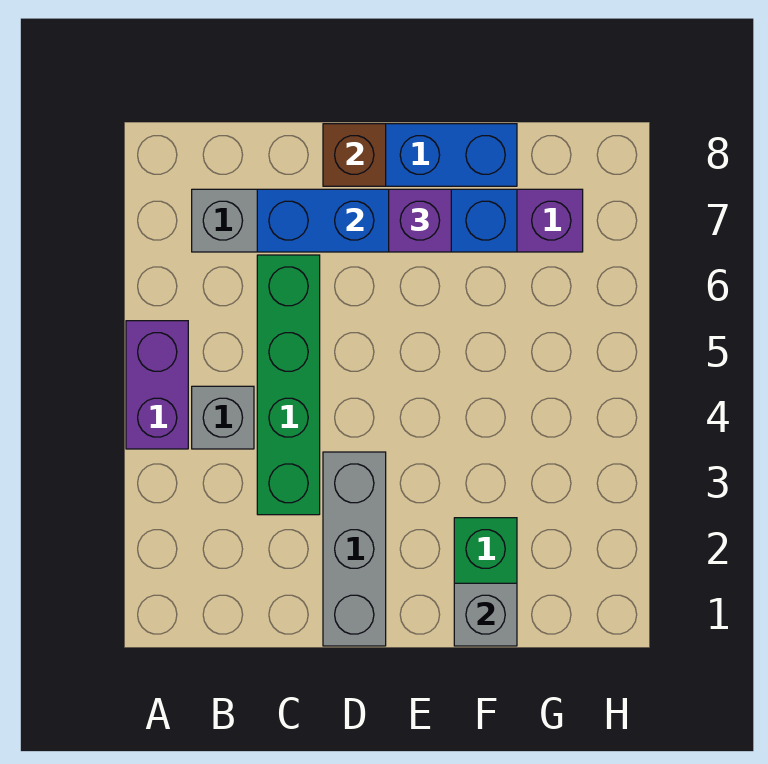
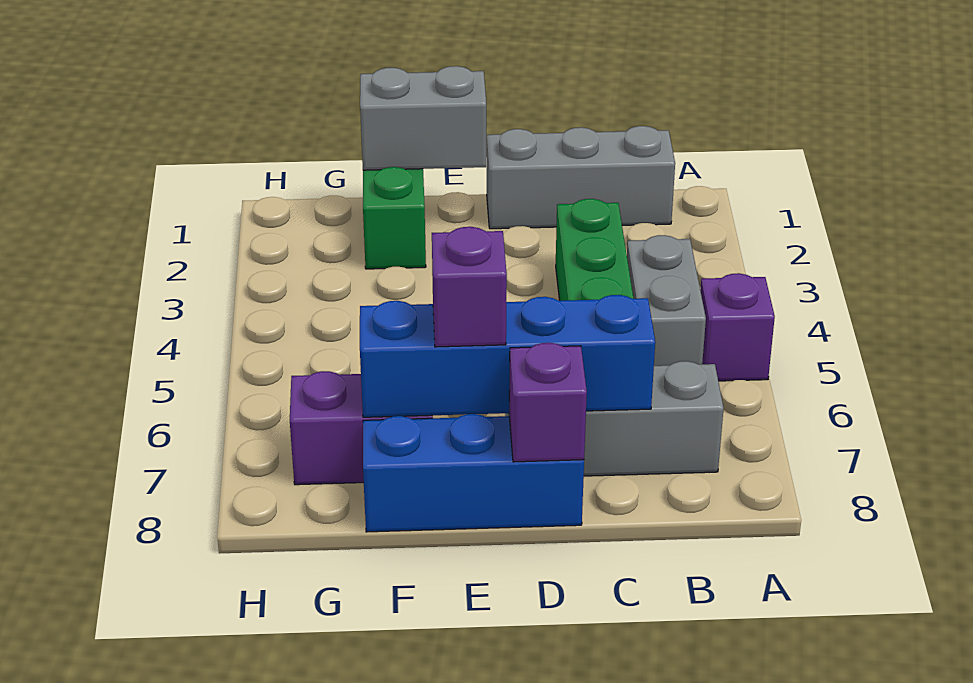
purple brick A4:A5 level 1 -> purple brick A5 level 1
grey brick B4 level 1 -> grey brick B4:B5 level 1
grey brick D1:D3 level 1 -> grey brick B1:D1 level 1
brown brick D8 level 2 -> purple brick D8 level 2
grey brick F1 level 2 -> grey brick E1:F1 level 2

